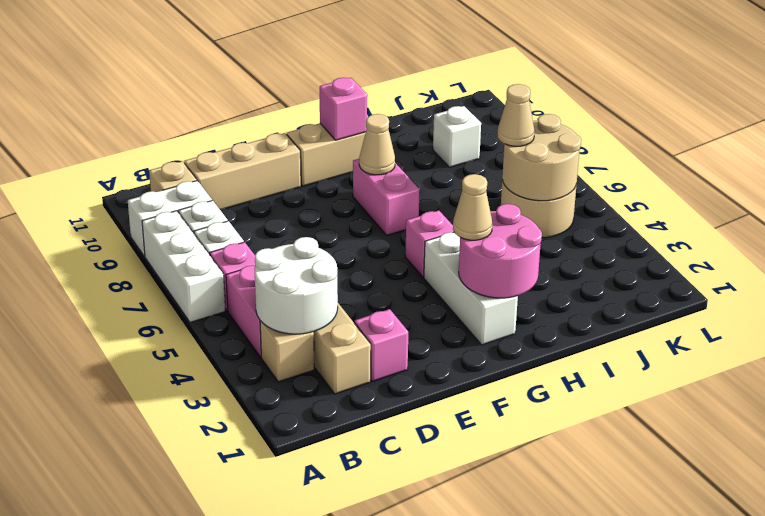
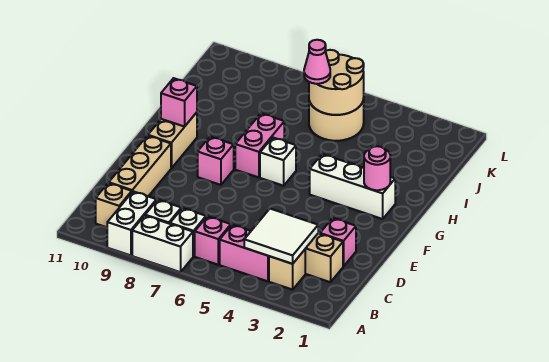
white brick A6:A8 level 1 -> white brick A7:A8 level 1
white round brick B3:C4 level 2 -> white tile B3:C4 level 2
pink round brick G2:H3 level 2 -> pink round brick G2 level 2
tan cone G3 level 3 -> none
pink brick G5 level 1 -> pink brick F8 level 1
pink brick G7:G8 level 1 -> pink brick G7:H7 level 1
tan cone G8 level 2 -> none
tan cone J6 level 3 -> pink cone J6 level 3
white brick J9 level 1 -> white brick G6 level 1

